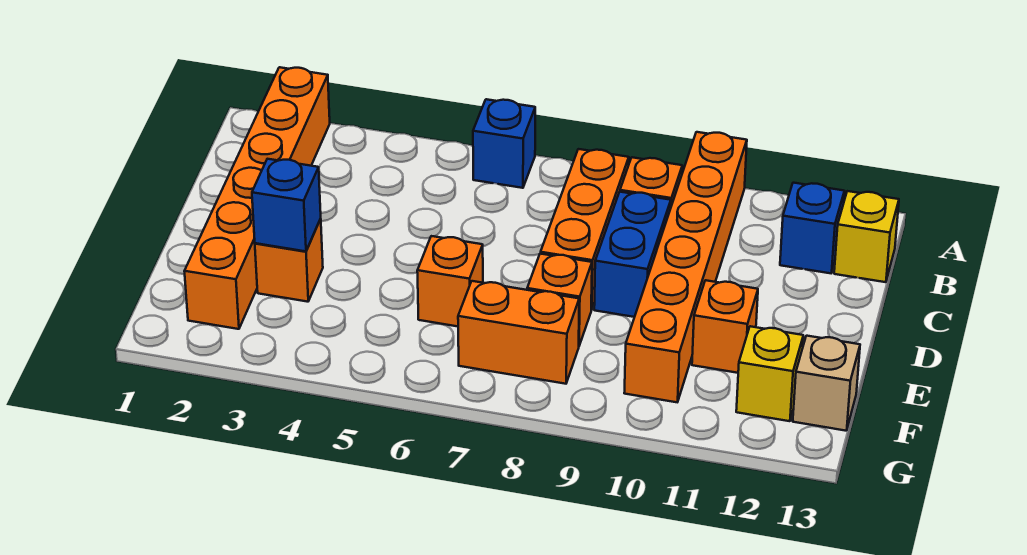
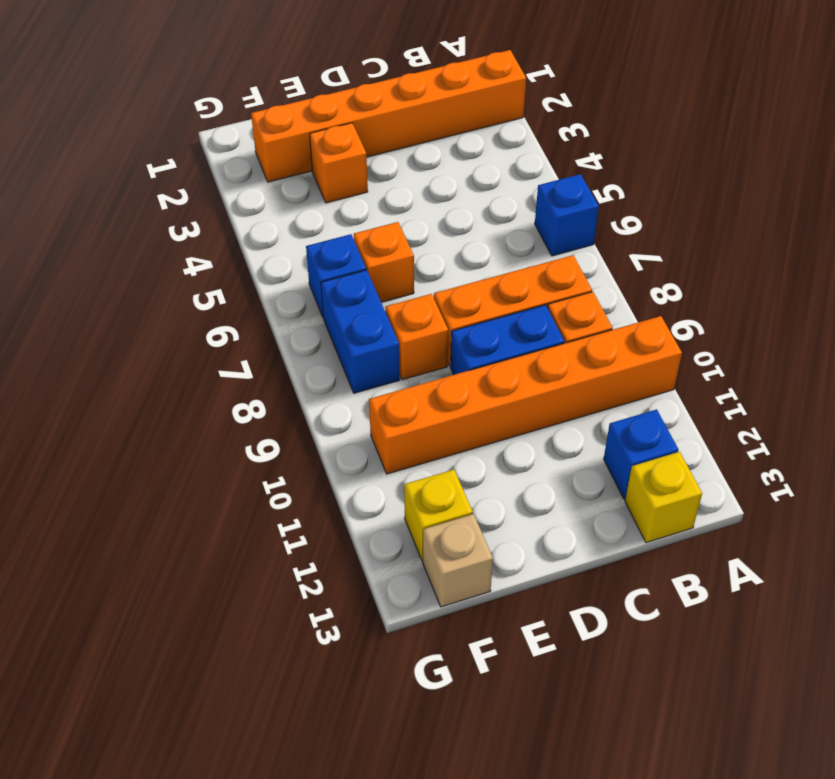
blue brick E3 level 2 -> blue brick F6 level 1
orange brick E11 level 1 -> none
orange brick F7:F8 level 1 -> blue brick F7:F8 level 1

